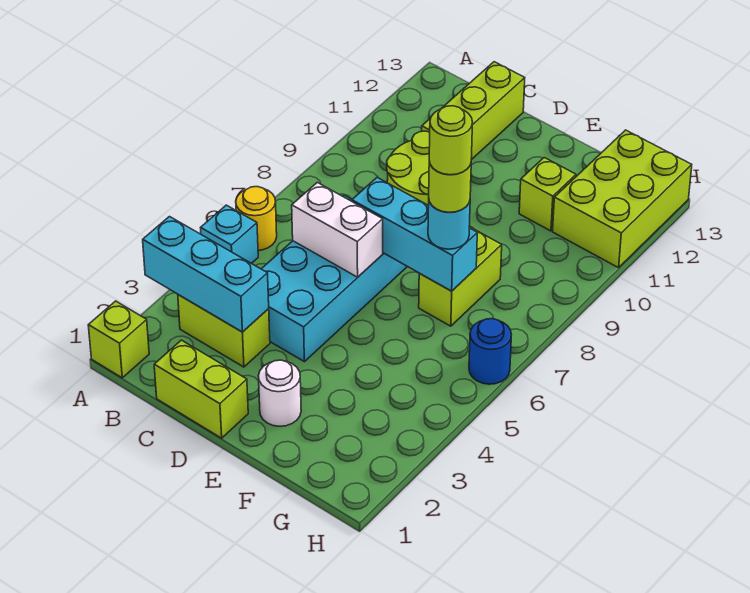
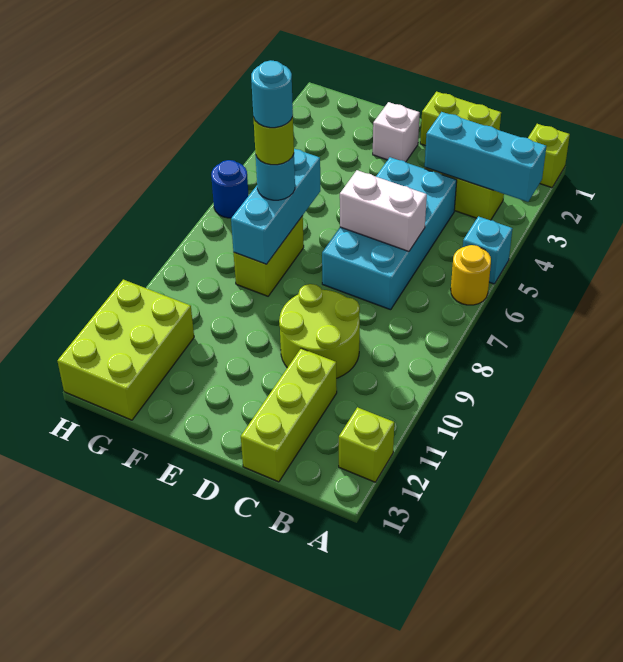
cyan brick D7:F7 level 2 -> cyan brick F6:F8 level 2
white round brick E2 level 1 -> white brick E2 level 1
lime round brick F7 level 5 -> cyan round brick F7 level 5
lime brick F11 level 1 -> lime brick A12 level 1

